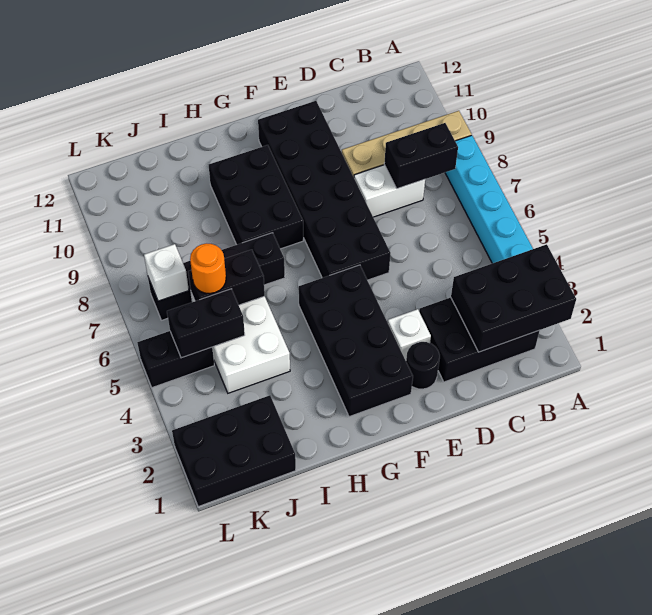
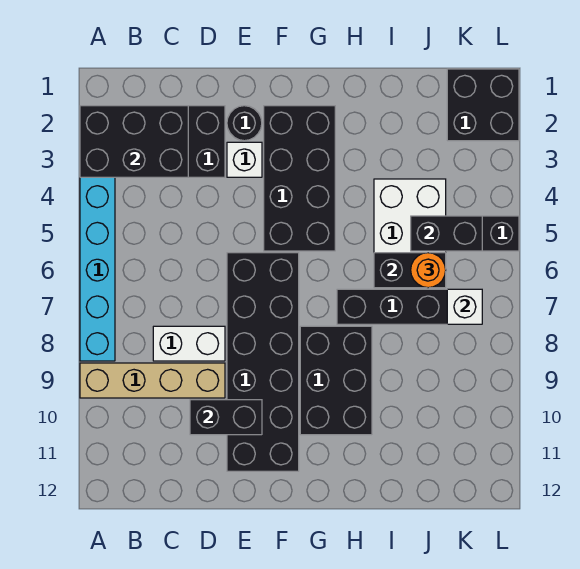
black brick B8:C8 level 2 -> black brick D10:E10 level 2
black brick J1:L2 level 1 -> black brick K1:L2 level 1

